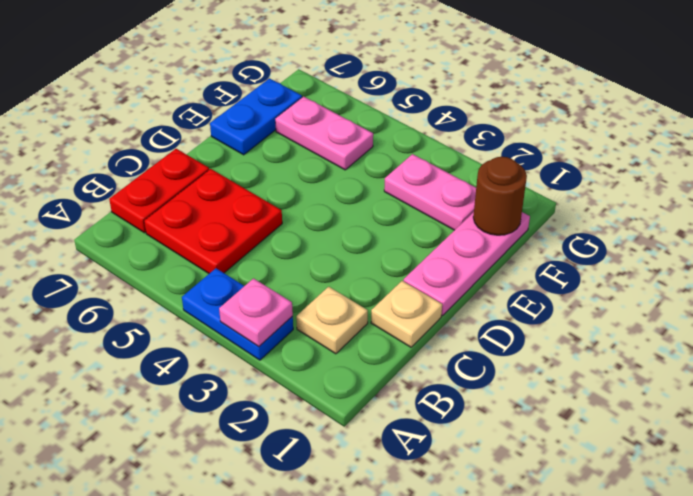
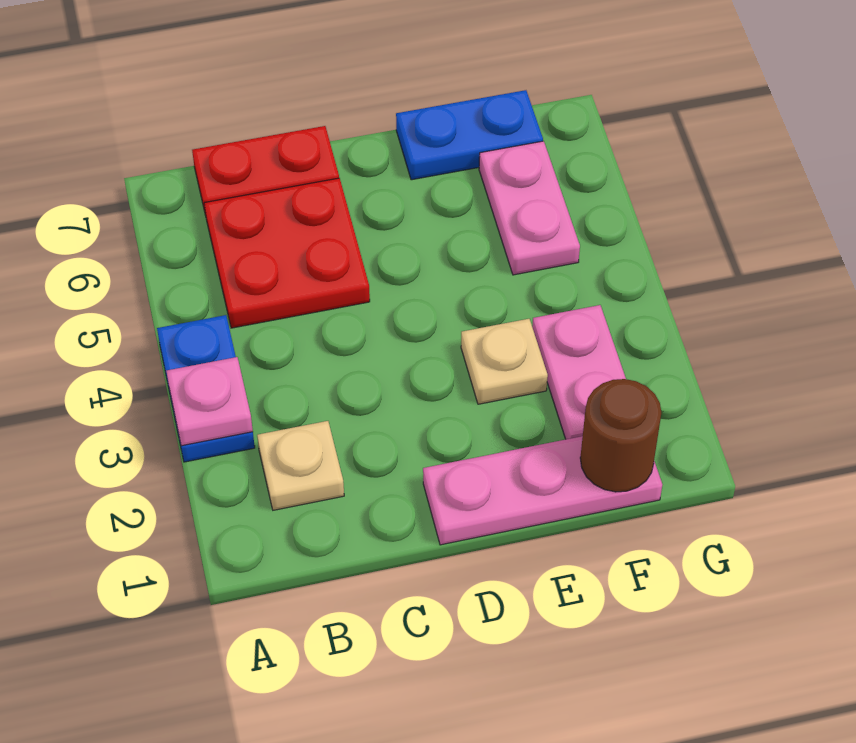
tan plate C1 level 1 -> tan plate E3 level 1

